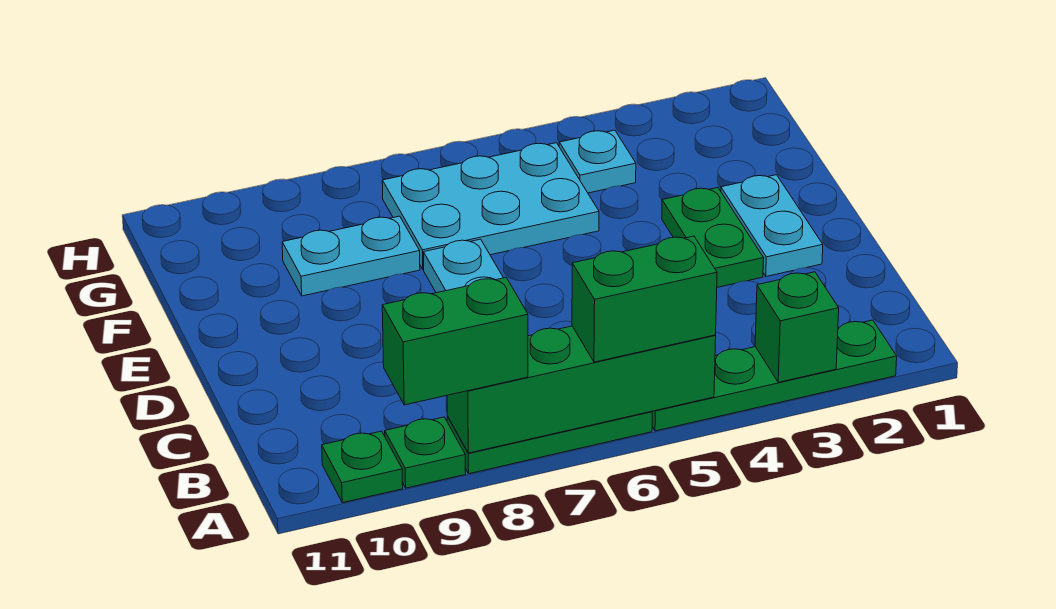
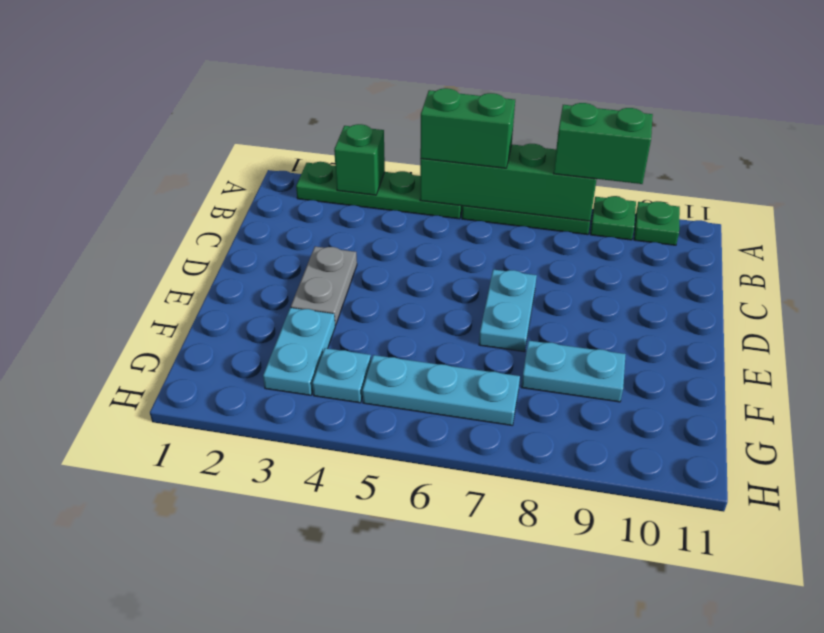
cyan plate D2:E2 level 1 -> cyan plate F3:G3 level 1
green plate D3:E3 level 1 -> grey plate D3:E3 level 1
cyan plate F5:G7 level 1 -> cyan plate G5:G7 level 1

